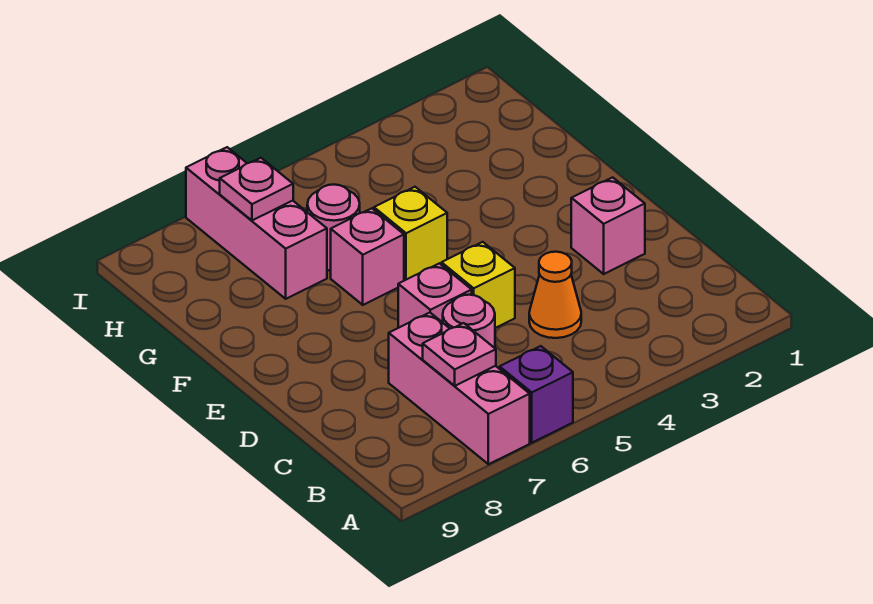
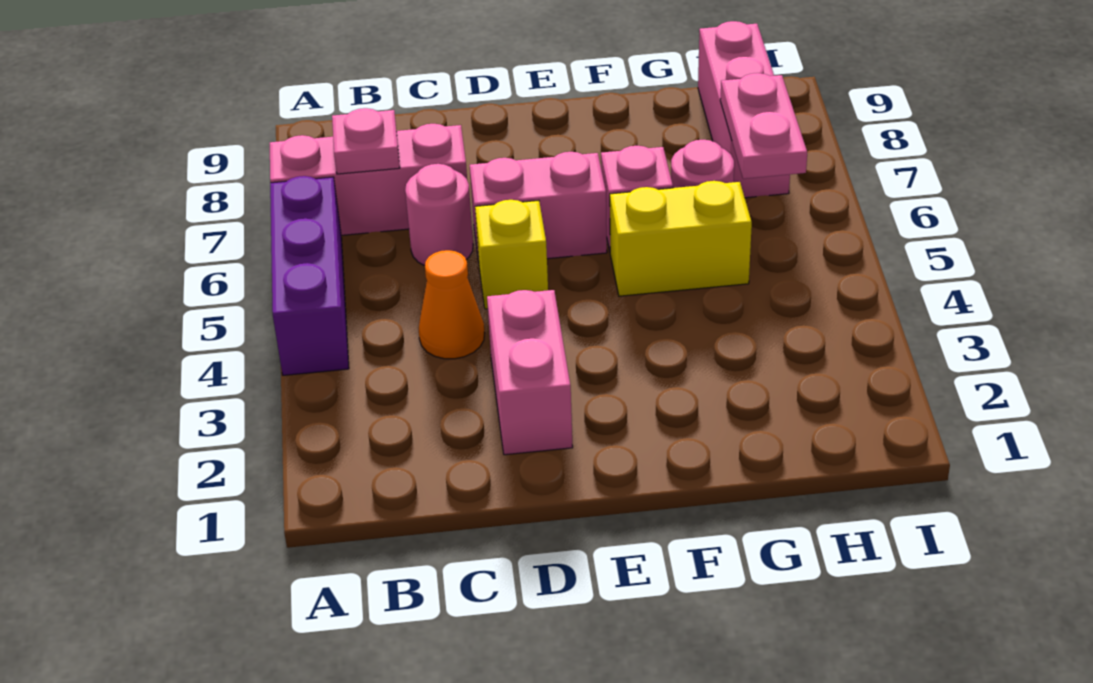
purple brick A6 level 1 -> purple brick A4:A6 level 1
pink brick D2 level 1 -> pink brick D2:D3 level 1
pink brick D6 level 1 -> pink brick D6:E6 level 1
yellow brick F5 level 1 -> yellow brick F5:G5 level 1
pink brick G7:I7 level 1 -> pink brick H7:H9 level 1
pink plate H7 level 2 -> pink plate H6:H7 level 2

